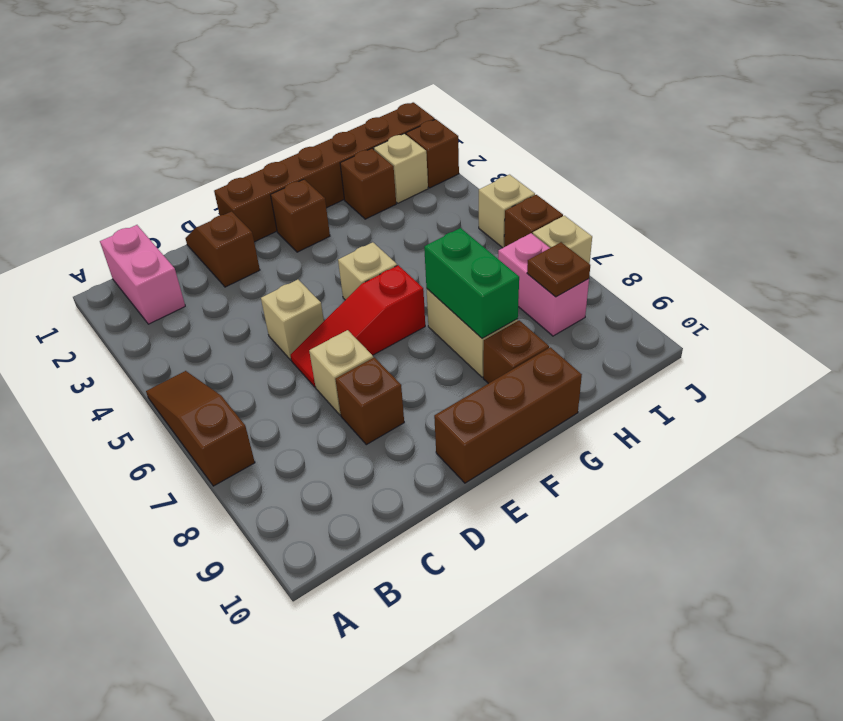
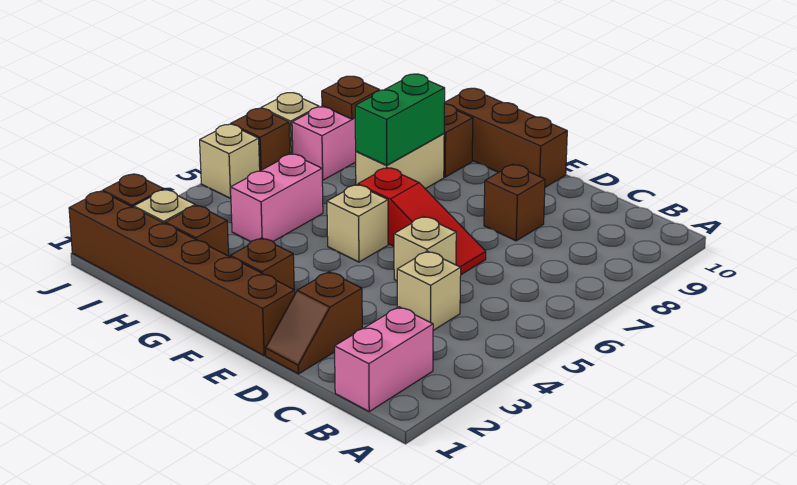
brown slope A5:A7 level 1 top 7 -> none
tan brick D7 level 1 -> tan brick C4 level 1
none -> pink brick H4:H5 level 1

